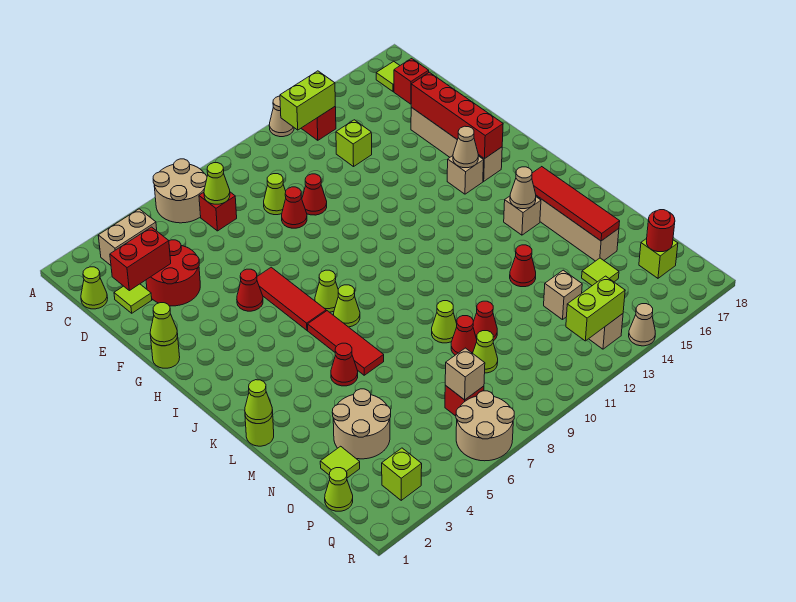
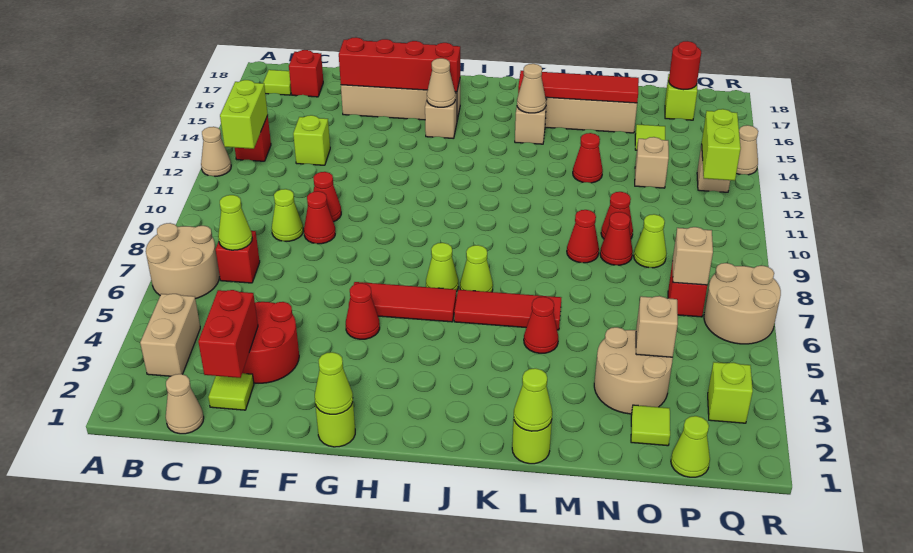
lime cone C1 level 1 -> tan cone C1 level 1
lime cone M9 level 1 -> red cone M9 level 1
none -> tan brick O4 level 2

